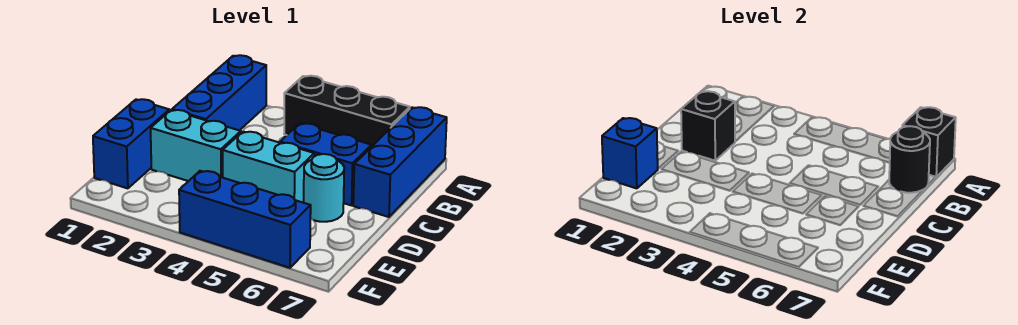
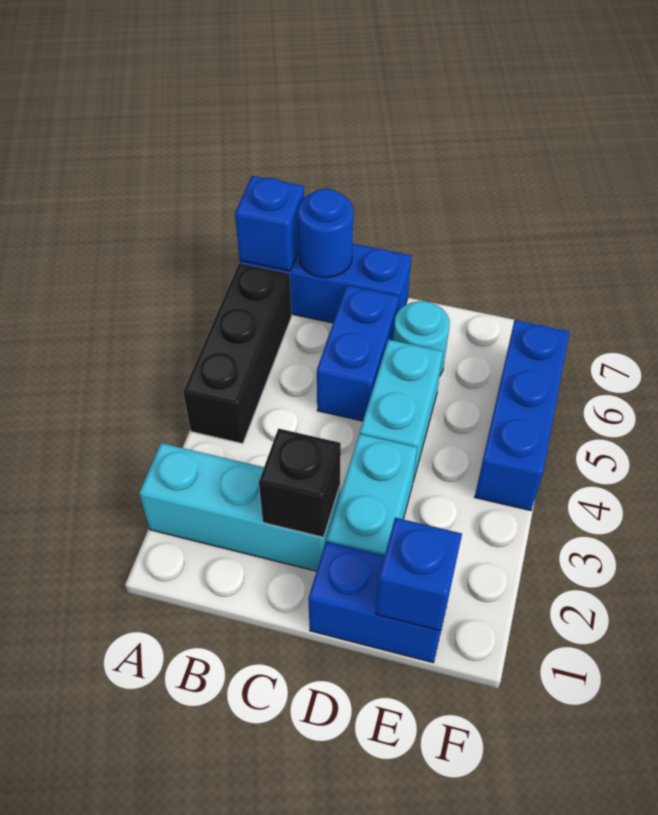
blue brick A2:C2 level 1 -> cyan brick A2:C2 level 1
black brick A7 level 2 -> blue brick A7 level 2
black round brick B7 level 2 -> blue round brick B7 level 2

